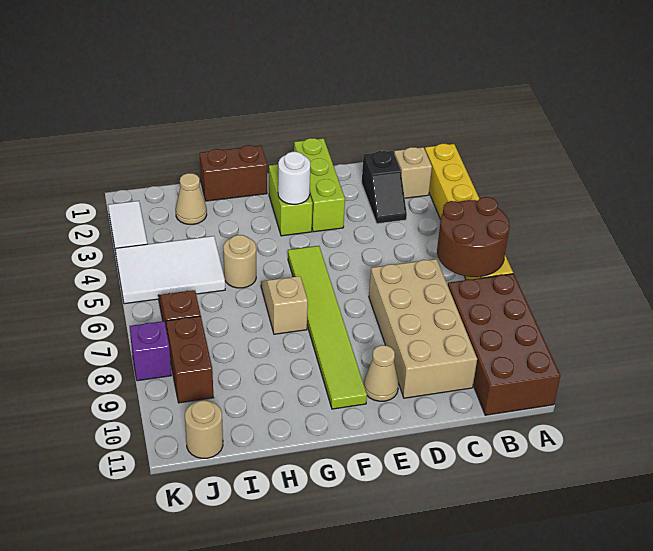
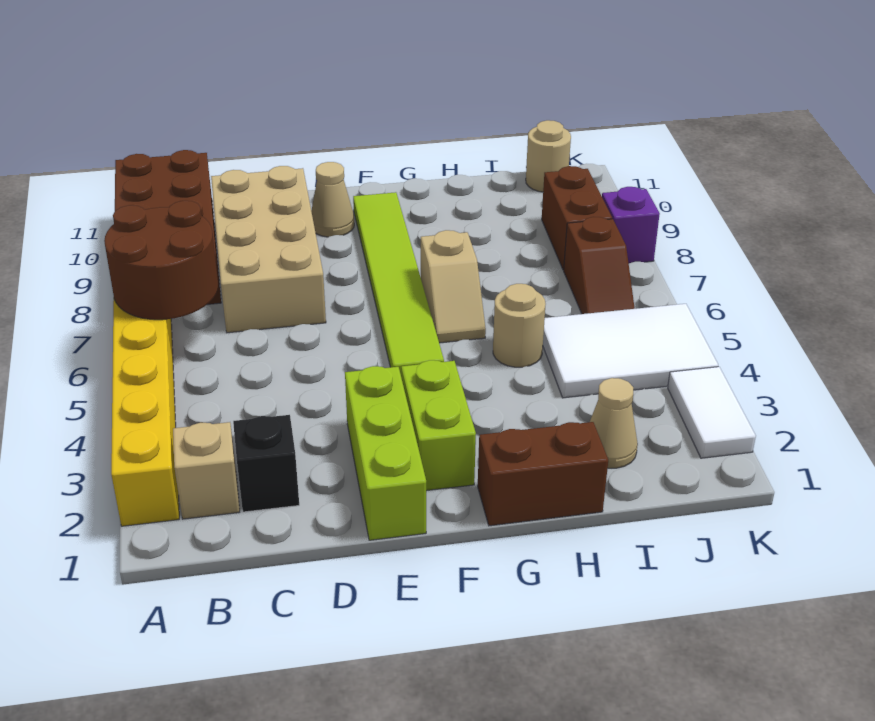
white round brick F3 level 2 -> none

